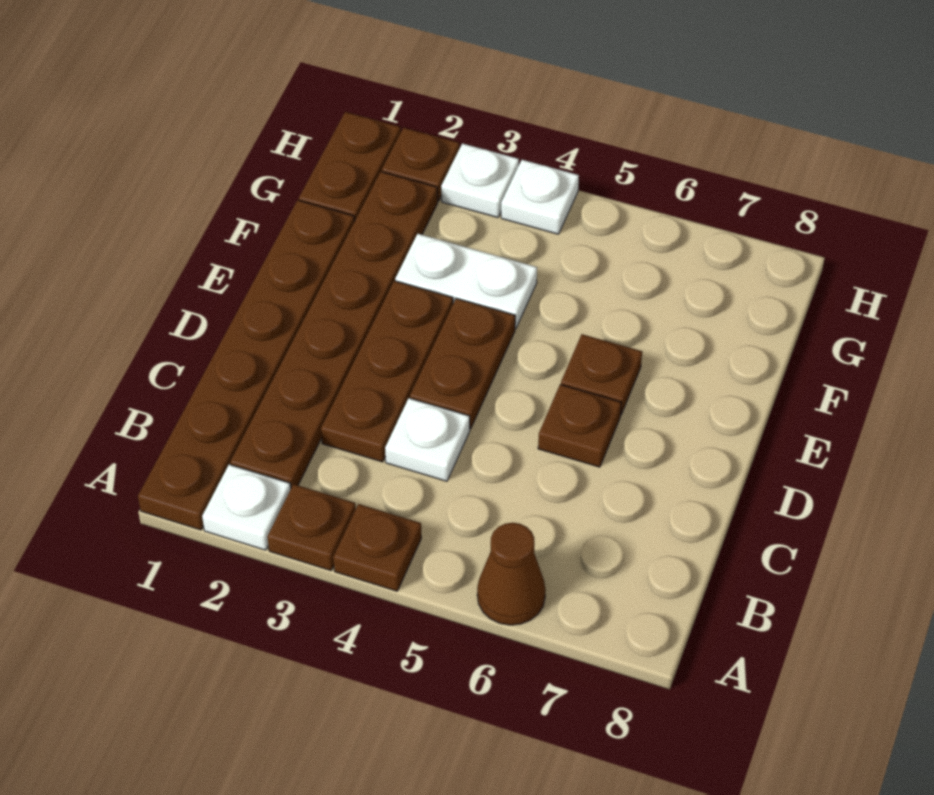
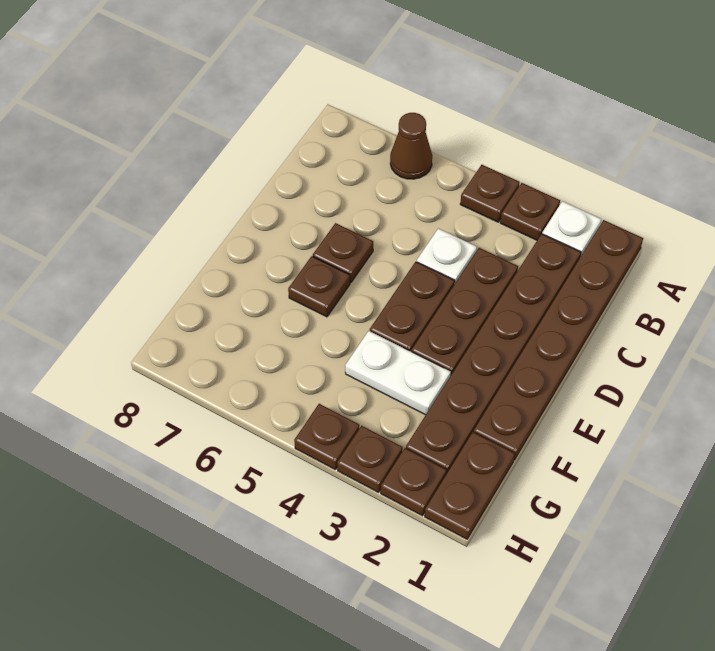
white plate H3 level 1 -> brown plate H3 level 1
white plate H4 level 1 -> brown plate H4 level 1

